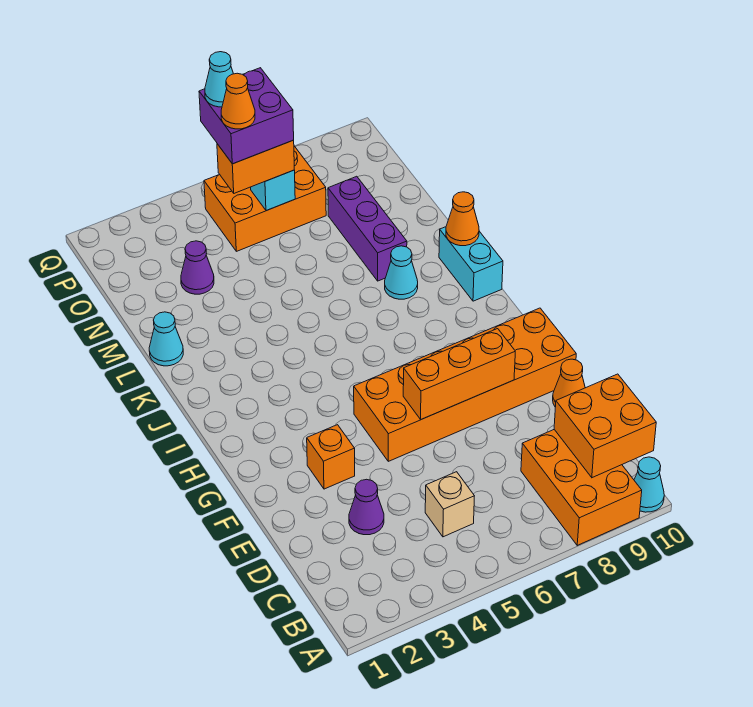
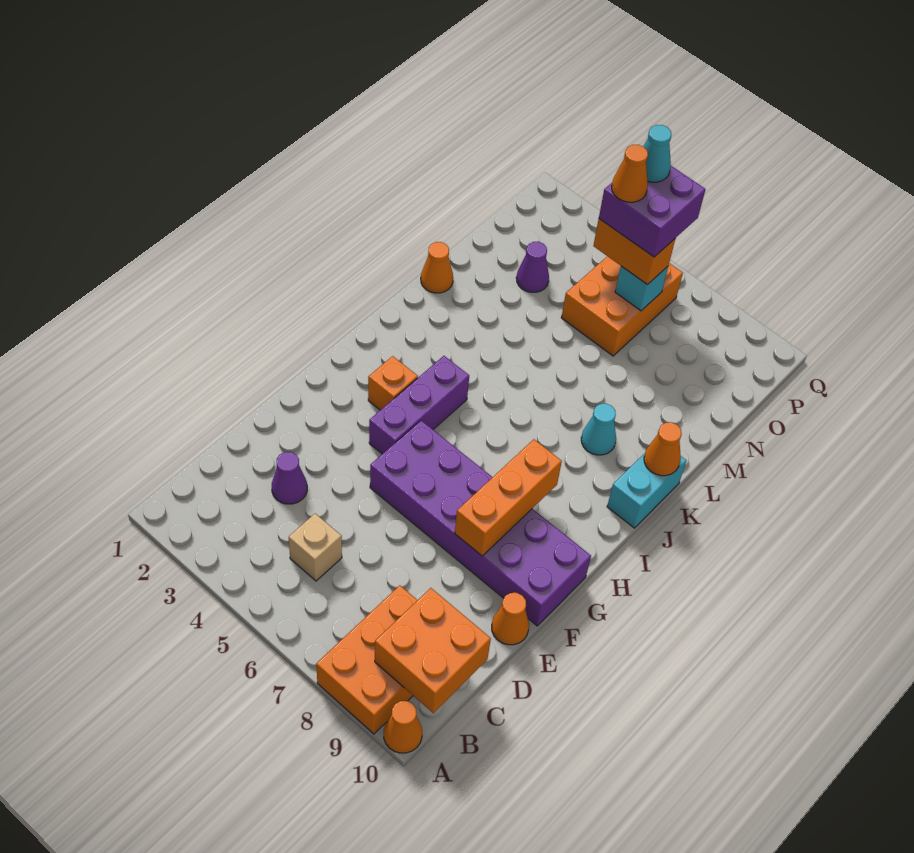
cyan cone A10 level 1 -> orange cone A10 level 1
orange brick F3 level 1 -> orange brick H3 level 1
orange brick F5:G10 level 1 -> purple brick F5:G10 level 1
orange brick F6:F8 level 2 -> orange brick F8:H8 level 2
cyan cone L1 level 1 -> orange cone L1 level 1
purple brick L8:N8 level 1 -> purple brick G4:I4 level 1
orange brick O5:P7 level 1 -> orange brick N5:P6 level 1

